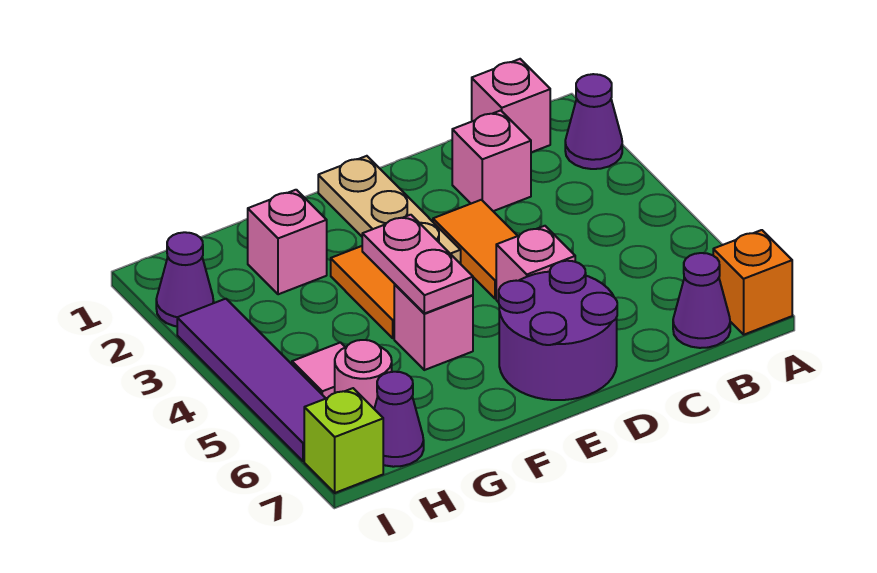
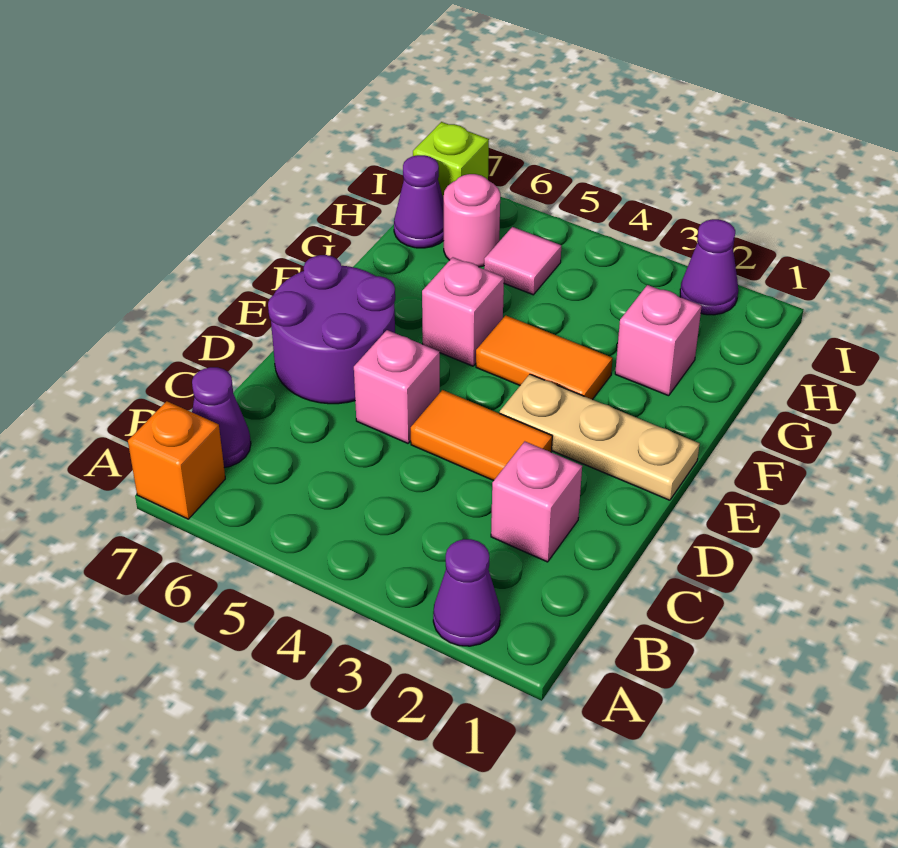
pink brick B1 level 1 -> none
pink plate F4:F5 level 2 -> none
purple tile I3:I6 level 1 -> none

